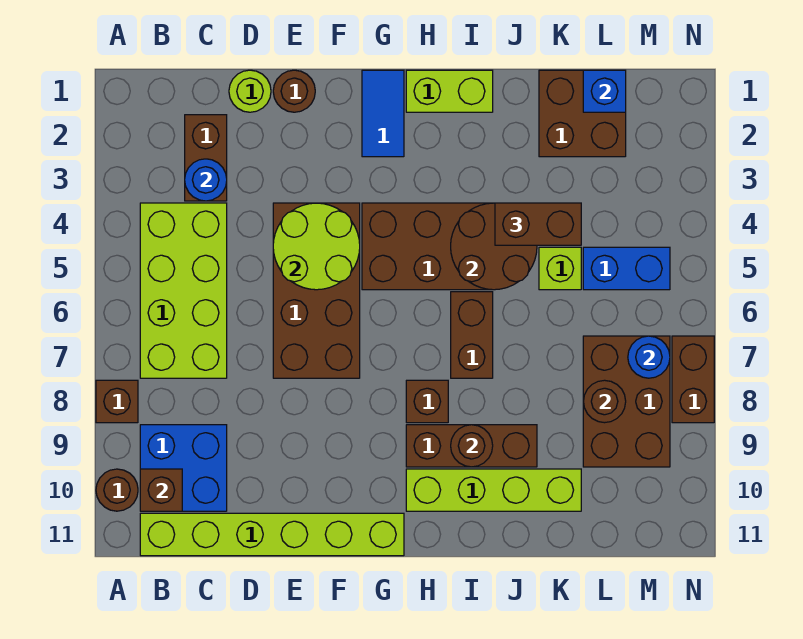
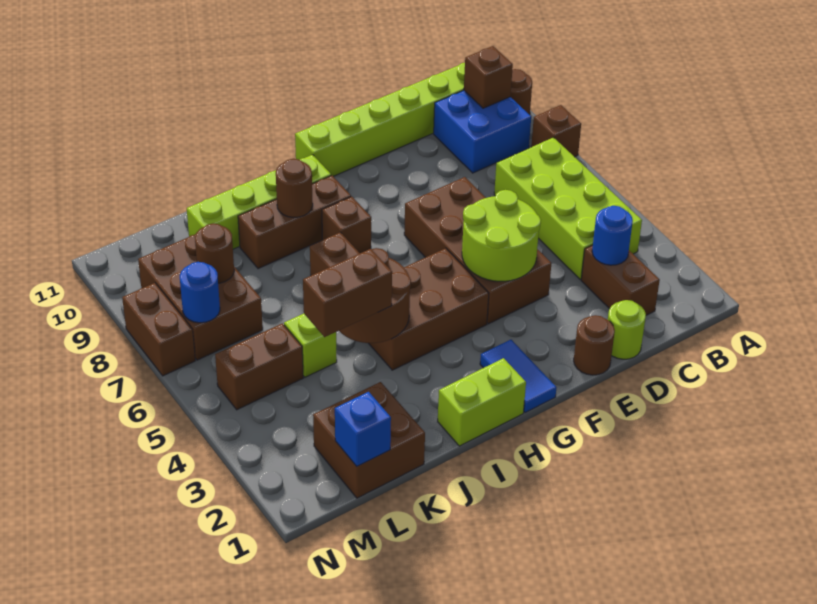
blue brick L5:M5 level 1 -> brown brick L5:M5 level 1

